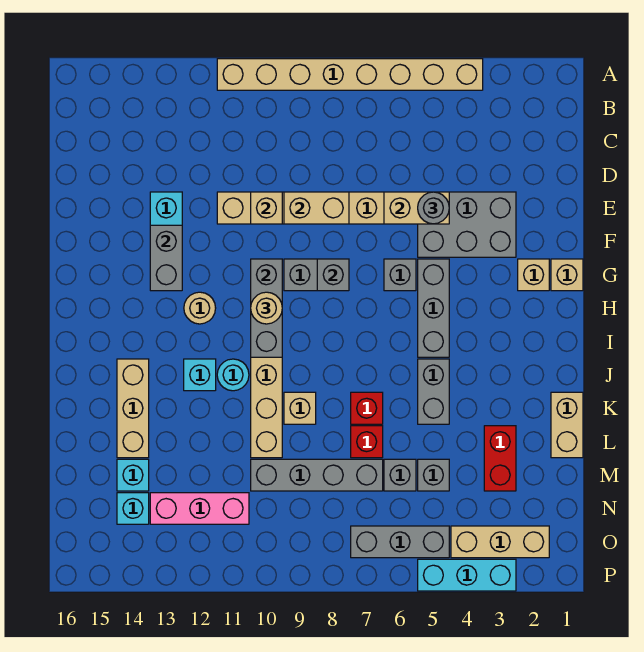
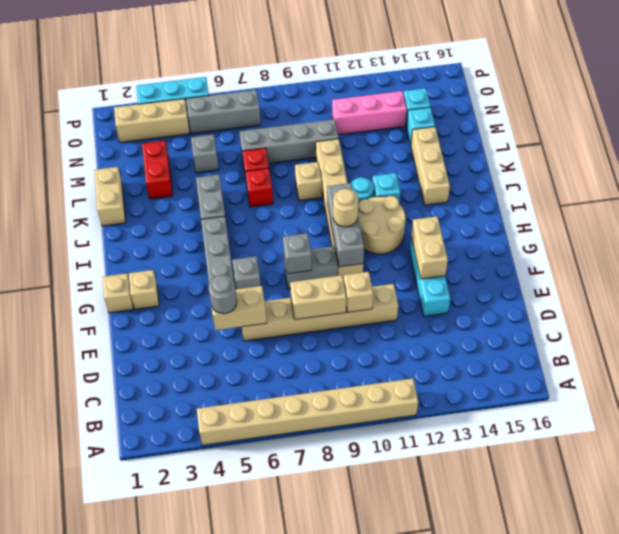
grey brick E3:F5 level 1 -> none
grey brick F13:G13 level 2 -> tan brick F13:G13 level 2
tan round brick H12 level 1 -> tan round brick H11:I12 level 1
grey brick M6 level 1 -> none

